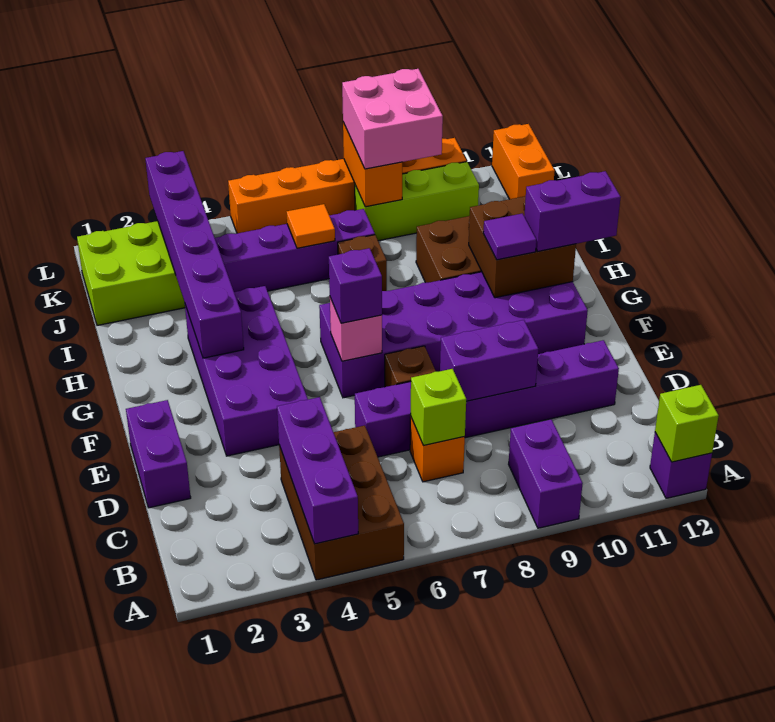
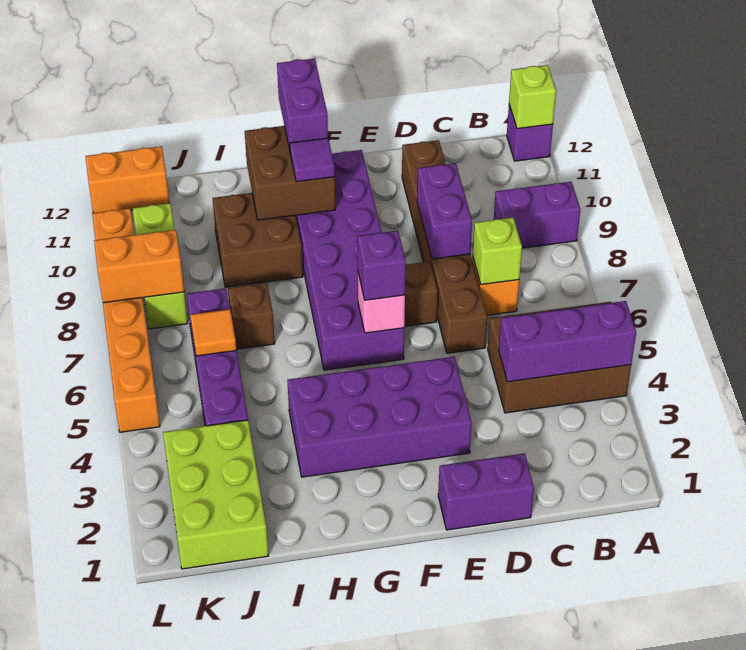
purple brick D6:D11 level 1 -> brown brick D6:D11 level 1
purple brick G3:L3 level 2 -> none
pink brick K8:L9 level 3 -> none

